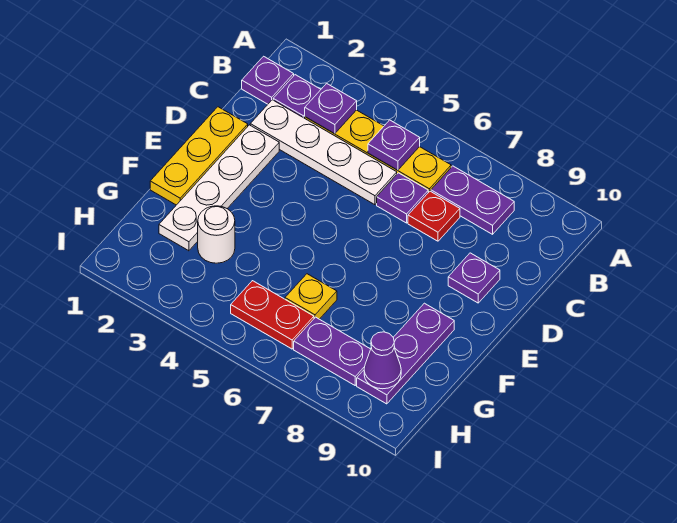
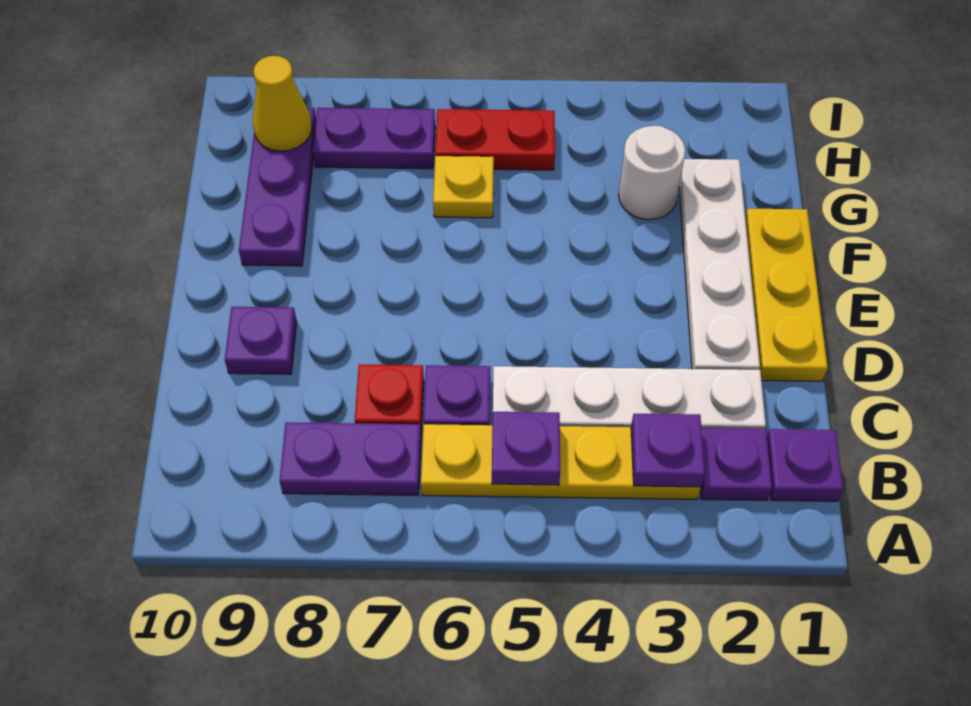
purple cone H9 level 2 -> yellow cone H9 level 2

